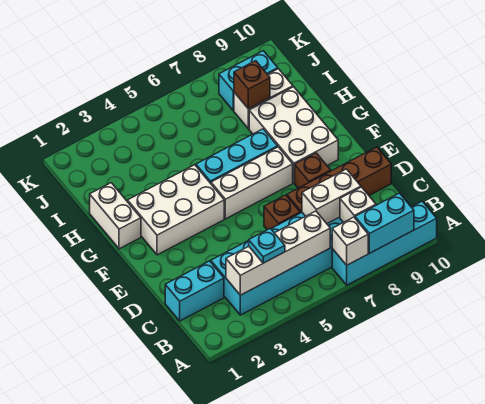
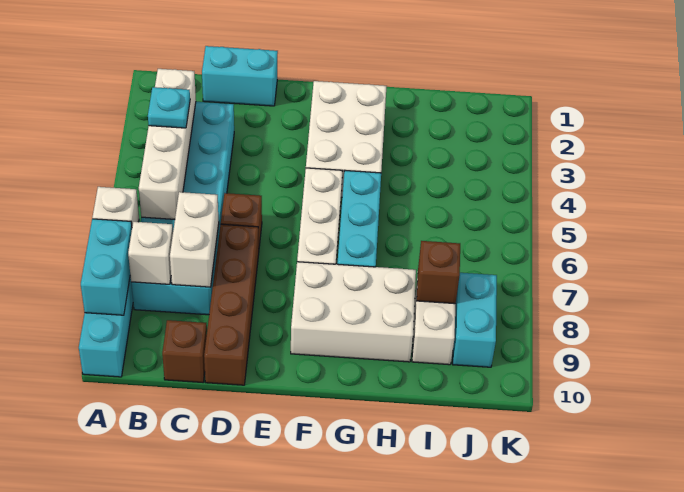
cyan brick C1:C2 level 1 -> cyan brick C1:D1 level 1
brown brick E8 level 1 -> brown brick C10 level 1
white brick G1:H1 level 1 -> none

